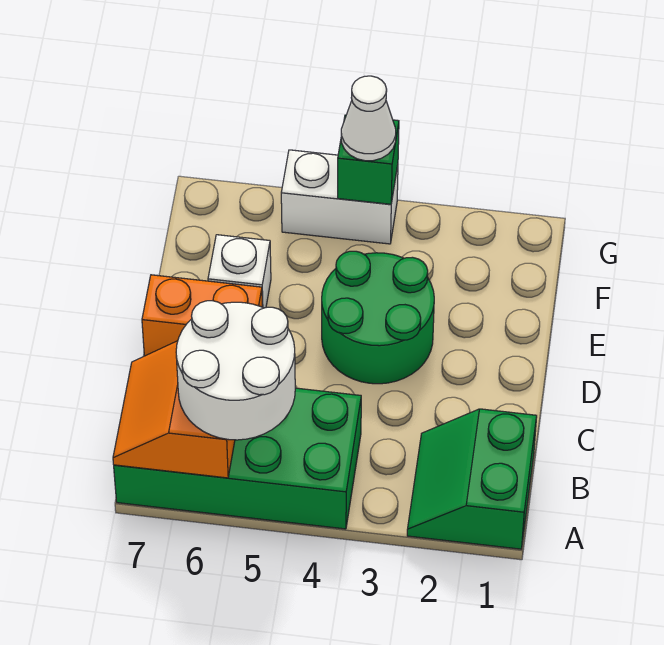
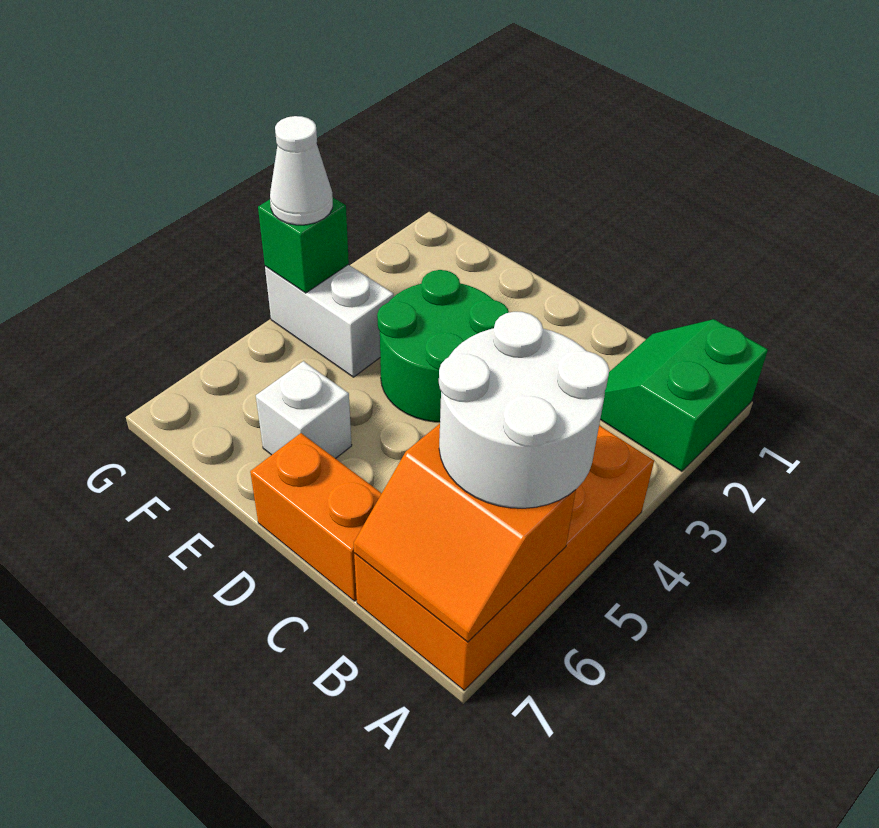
green slope A1:B2 level 1 top 1 -> green slope A1:B2 level 1 top A
green brick A4:B7 level 1 -> orange brick A4:B7 level 1
orange brick D6:D7 level 1 -> orange brick C7:D7 level 1
white brick G4:G5 level 1 -> white brick F4:G4 level 1

